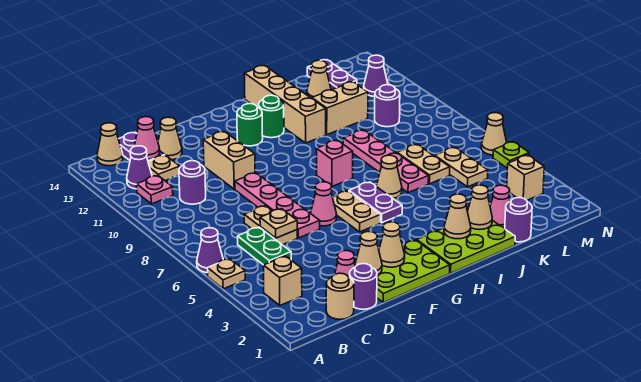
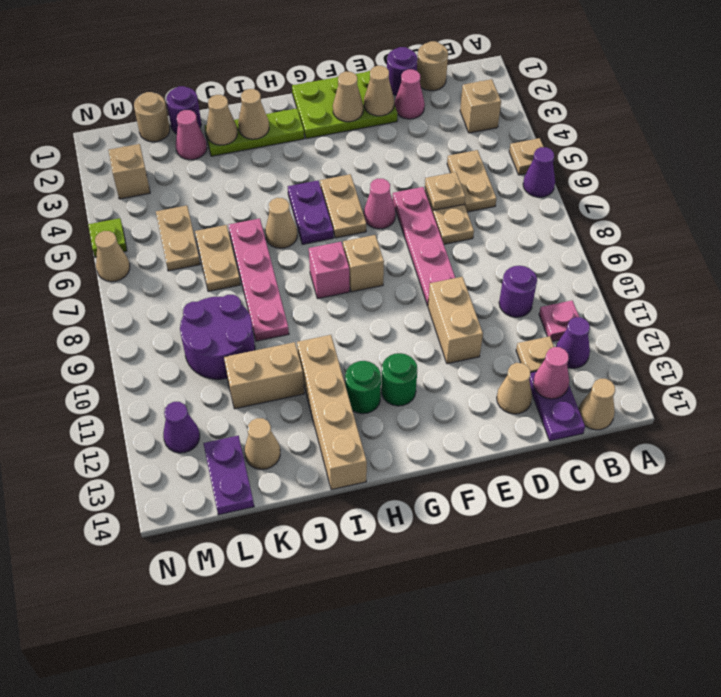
green plate C5:C6 level 1 -> tan plate C5:C6 level 1
none -> tan brick G8 level 1
lime plate H1:J2 level 1 -> lime plate H2:J2 level 1
none -> tan round brick L1 level 1
purple round brick L10 level 1 -> purple round brick K9:L10 level 1

